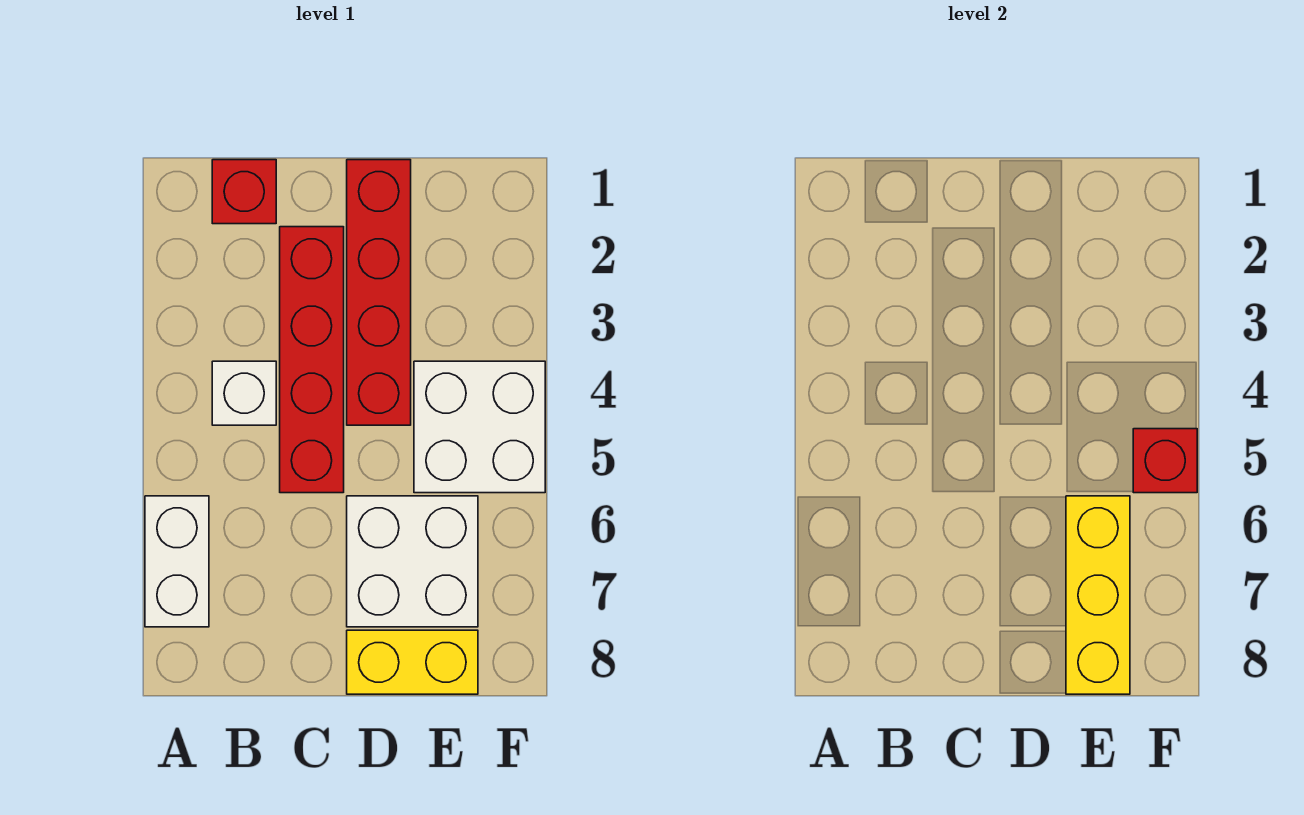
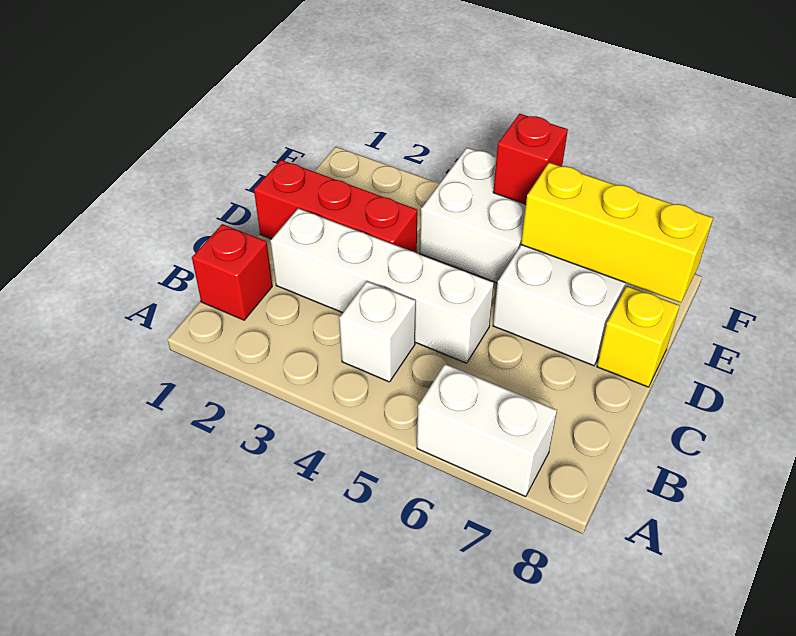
red brick C2:C5 level 1 -> white brick C2:C5 level 1
red brick D1:D4 level 1 -> red brick D1:D3 level 1
yellow brick D8:E8 level 1 -> yellow brick D8 level 1

